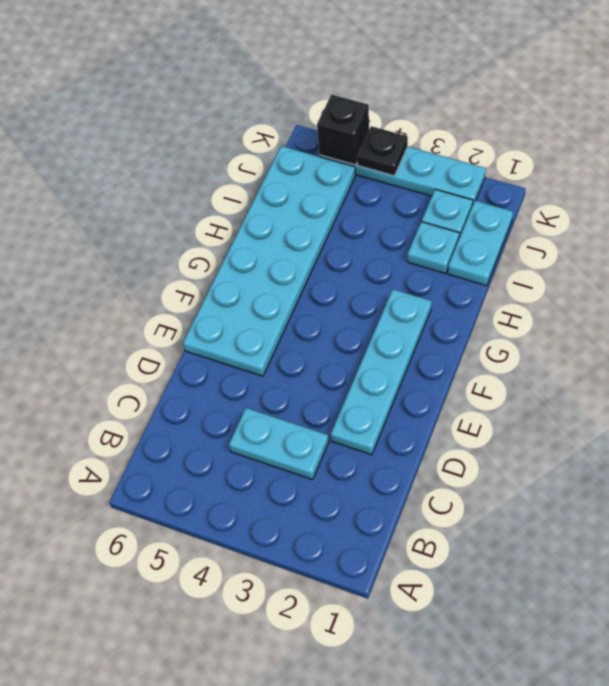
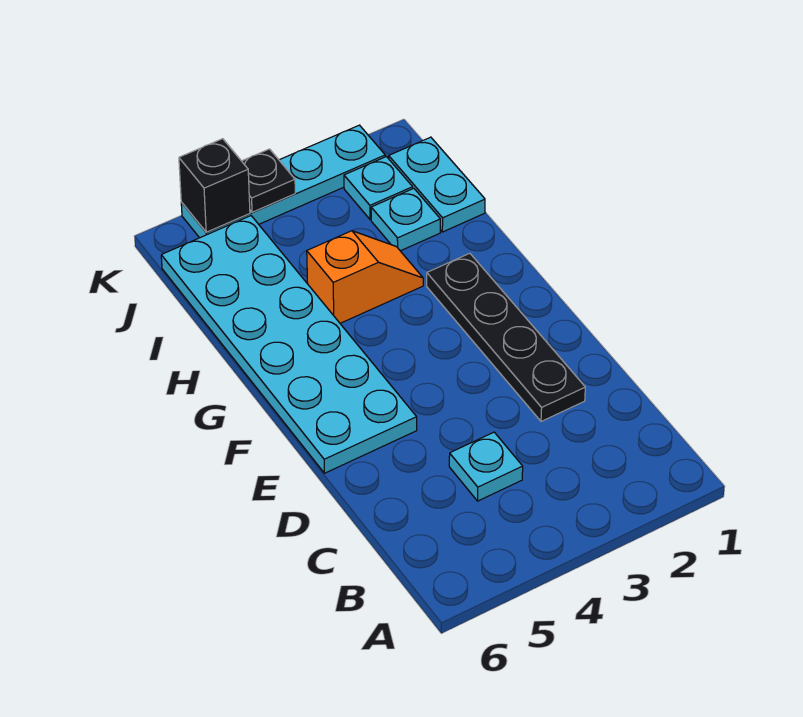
cyan plate C3:C4 level 1 -> cyan plate C4 level 1
cyan plate D2:G2 level 1 -> black plate D2:G2 level 1
none -> orange slope H3:H4 level 1 top 4

